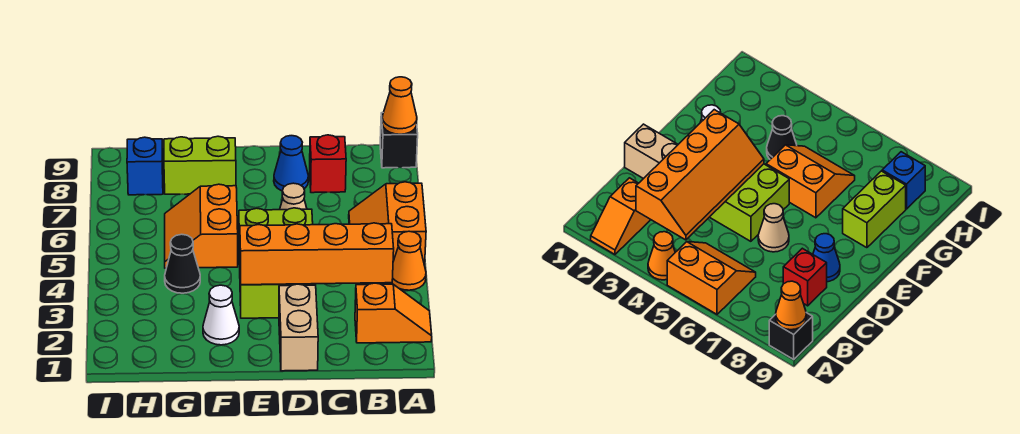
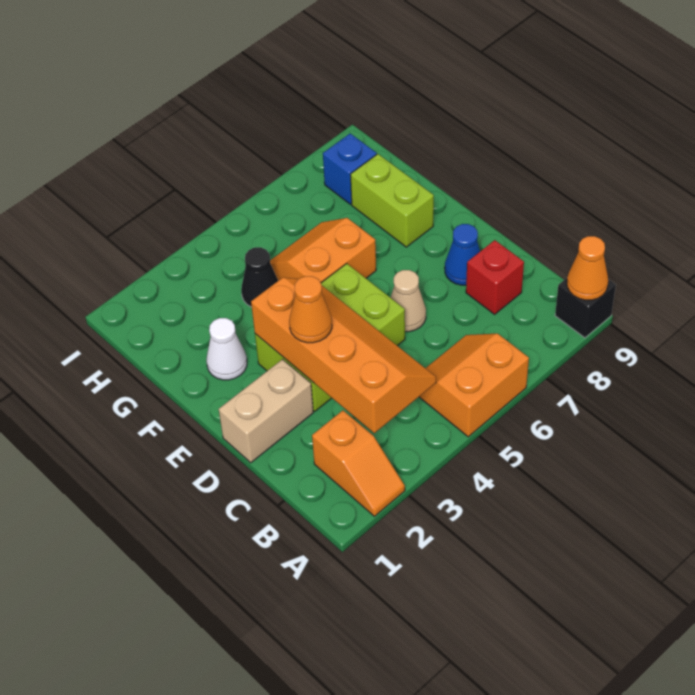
orange cone A4 level 1 -> orange cone D3 level 3

